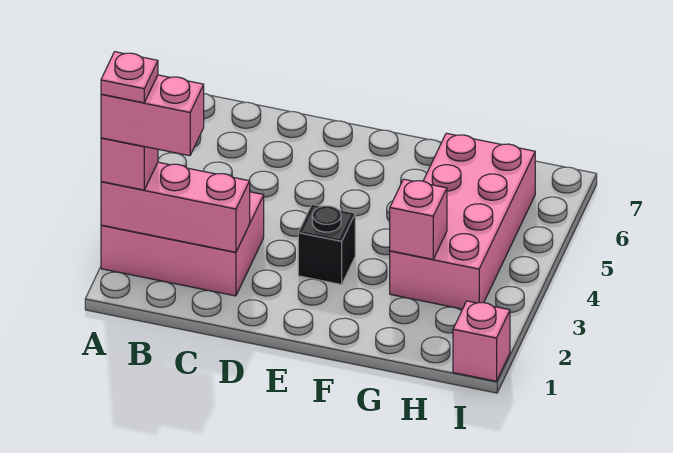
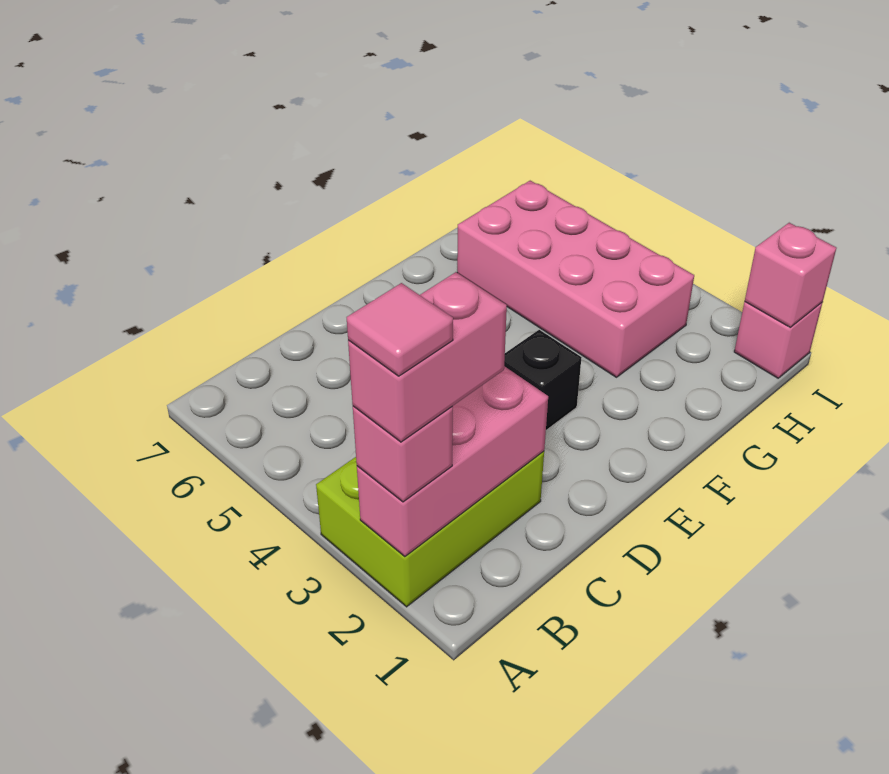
pink brick A2:C3 level 1 -> lime brick A2:C3 level 1
pink plate A2 level 5 -> pink tile A2 level 5
pink brick G3 level 2 -> pink brick I1 level 2

